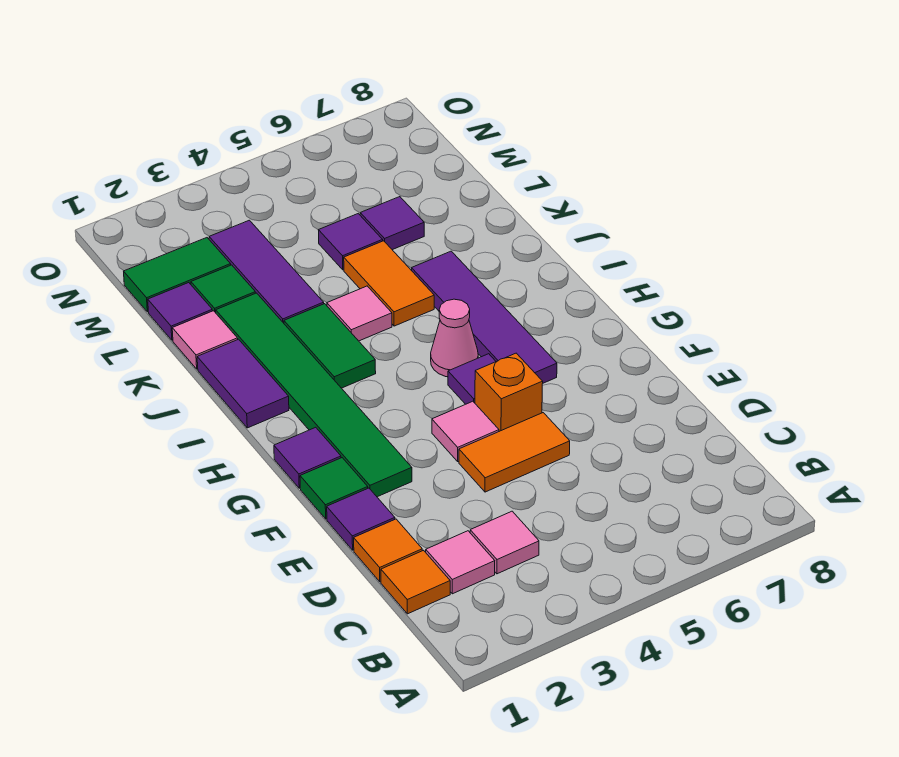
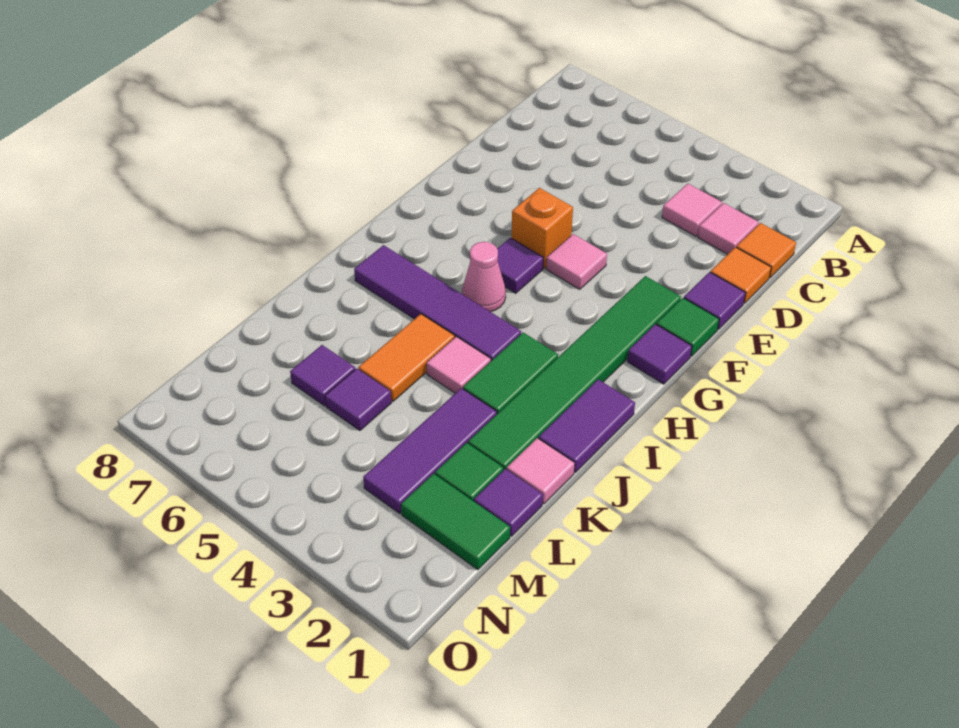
orange tile E4:E5 level 1 -> none
purple tile G6:J6 level 1 -> purple tile I4:I7 level 1

